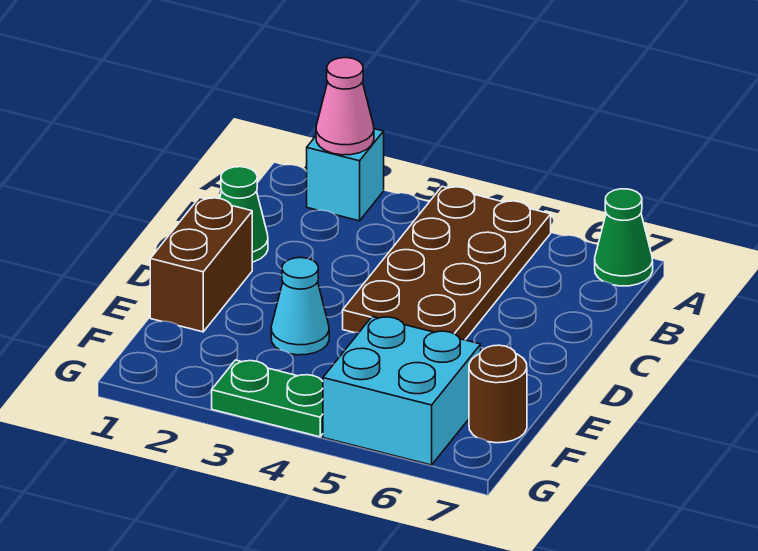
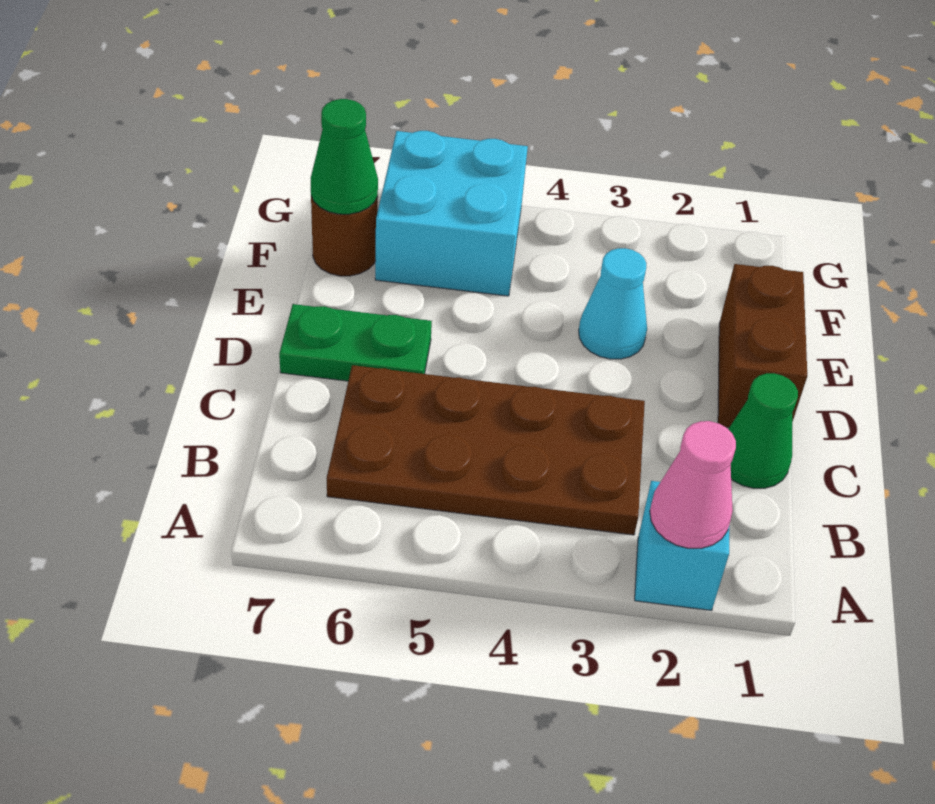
brown plate A4:D5 level 1 -> brown plate B3:C6 level 1
green cone A7 level 1 -> green cone F7 level 2
green plate G3:G4 level 1 -> green plate D6:D7 level 1

